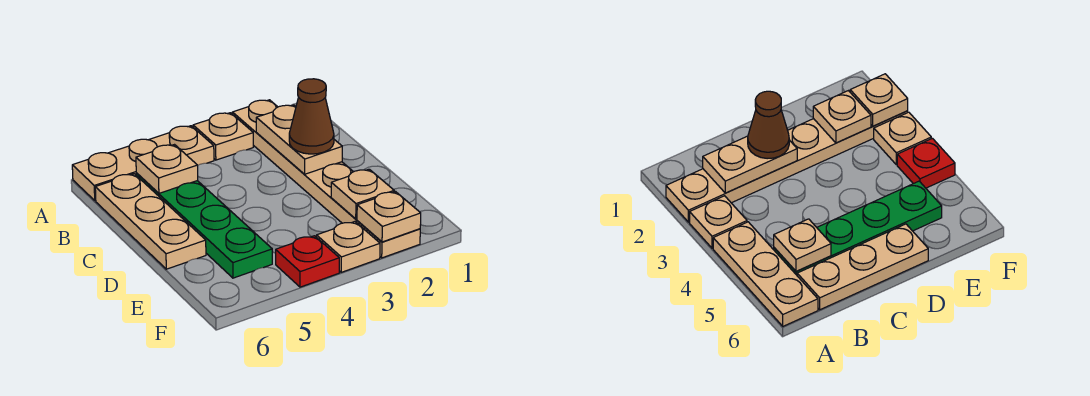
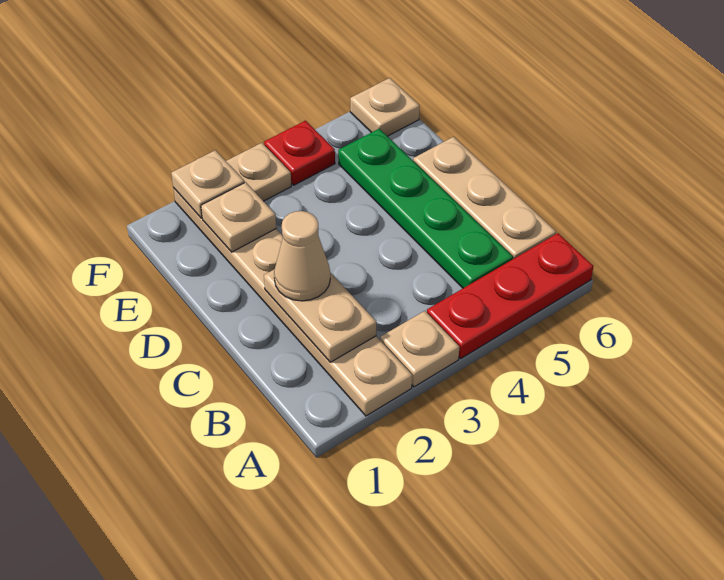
tan plate A4:A6 level 1 -> red plate A4:A6 level 1
tan plate B5 level 2 -> tan plate F6 level 1
brown cone C2 level 3 -> tan cone C2 level 3

